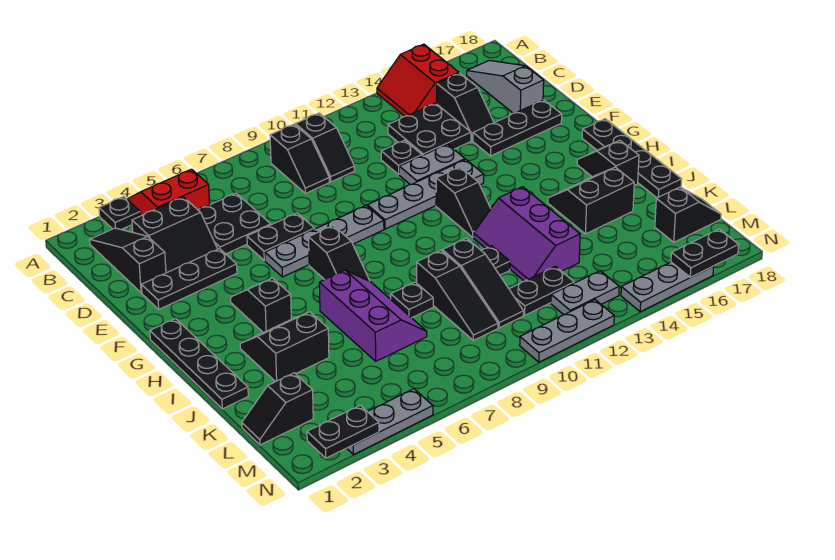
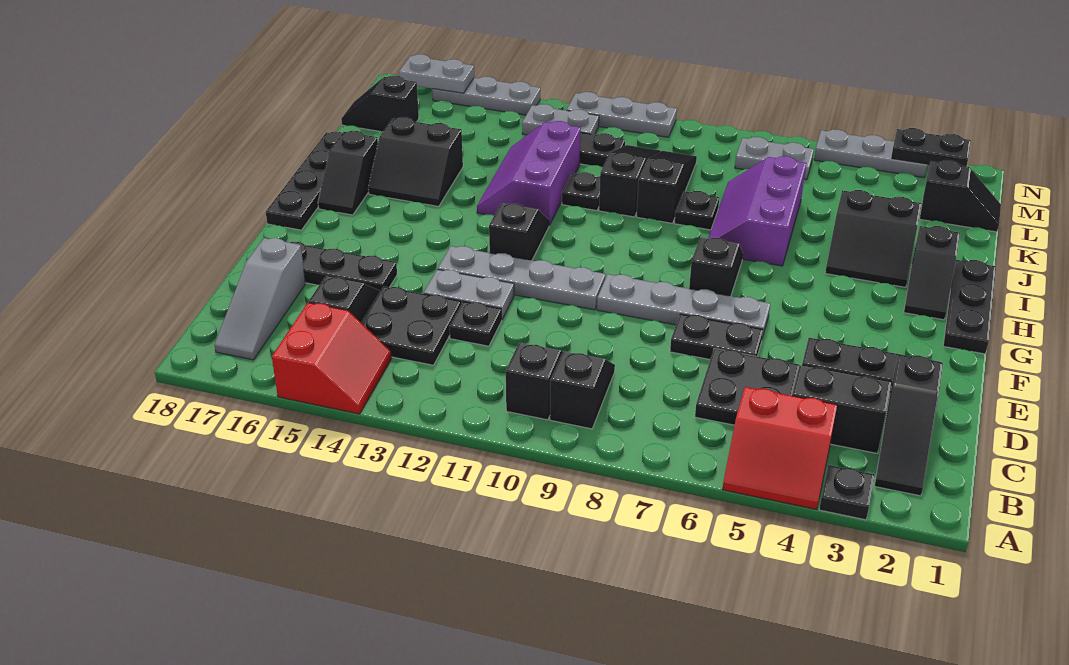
black plate G1:J1 level 1 -> black plate G1:I1 level 1
black slope G4:H4 level 1 top H -> black slope H2:I2 level 1 top I
purple slope I12:K13 level 1 top 13 -> purple slope I12:K13 level 1 top 12
none -> grey plate M6:M7 level 1
black plate N16:N17 level 2 -> grey plate N16:N17 level 2

